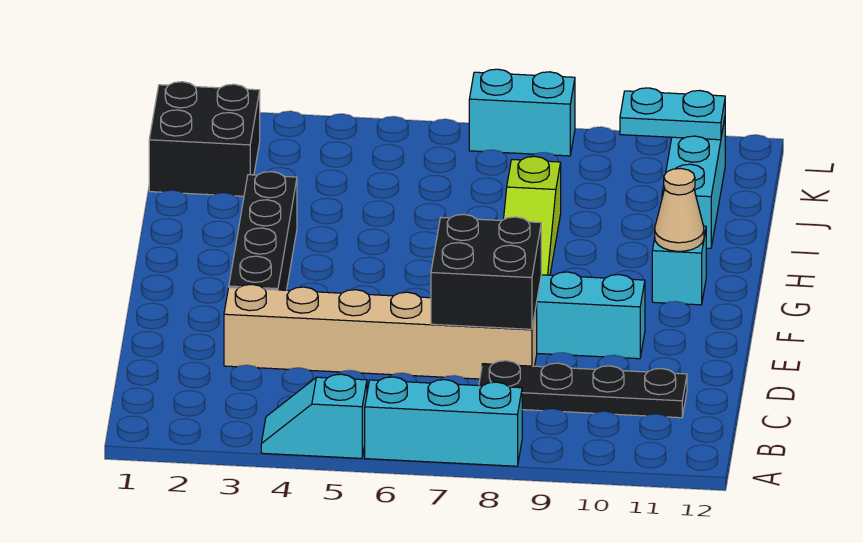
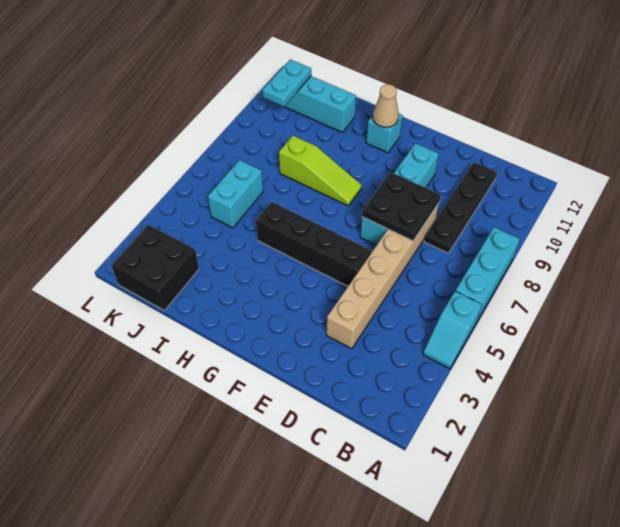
black brick D7:E8 level 2 -> black plate D7:E8 level 2
black brick E3:H3 level 1 -> black brick E5:H5 level 1
cyan brick L7:L8 level 1 -> cyan brick J5:J6 level 1

